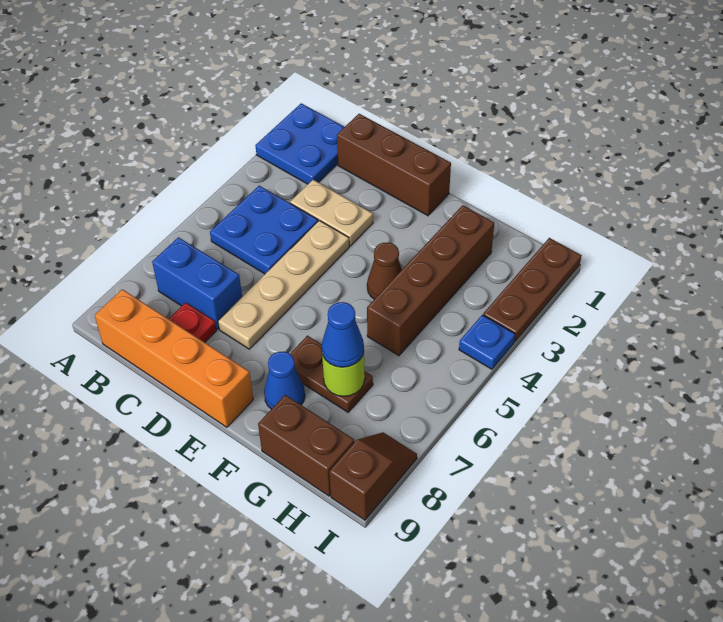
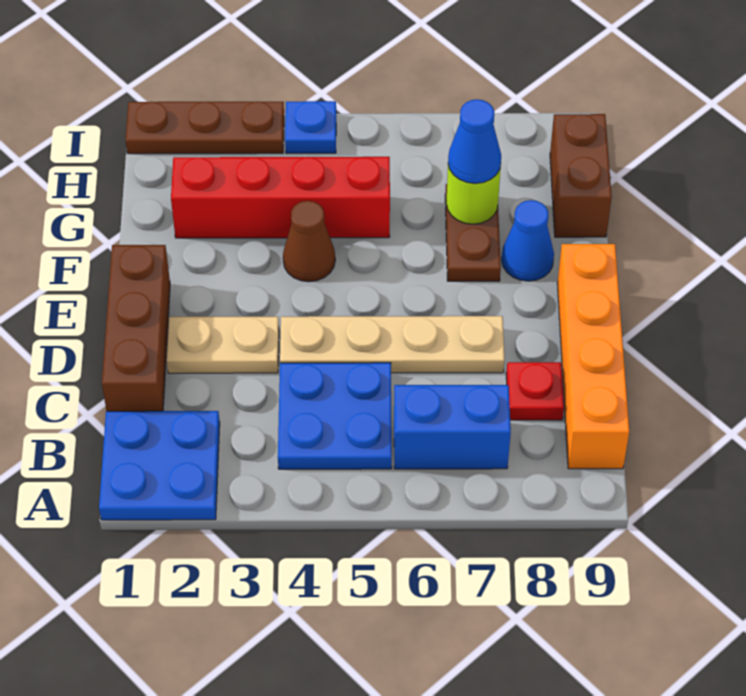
blue brick B7:C7 level 1 -> blue brick B6:B7 level 1
tan plate C3:D3 level 1 -> tan plate D2:D3 level 1
brown brick G2:G5 level 1 -> red brick G2:G5 level 1
brown slope I8:I9 level 1 top 9 -> none

